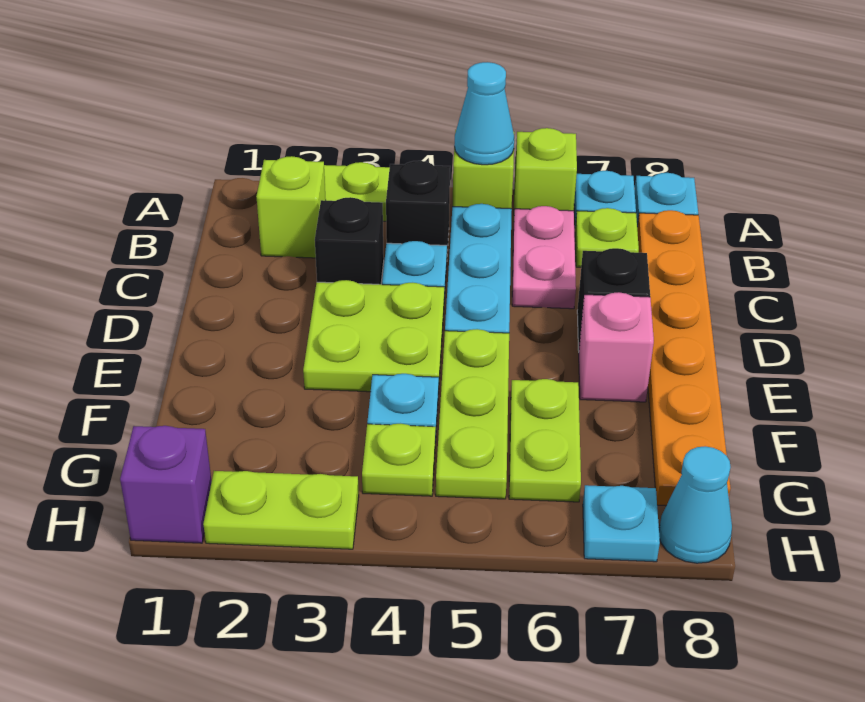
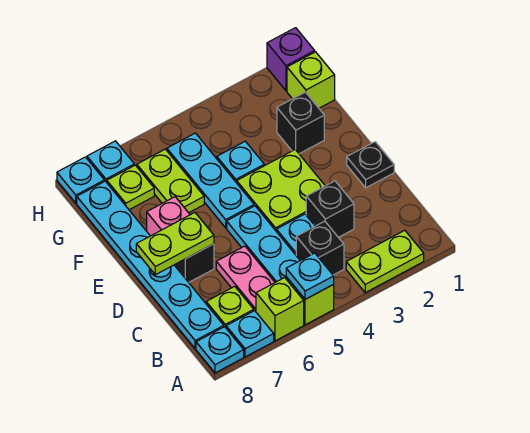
cyan cone A5 level 2 -> cyan plate A5 level 2
lime brick B2 level 1 -> lime brick G1 level 1
orange plate B8:G8 level 1 -> cyan plate B8:G8 level 1
none -> black plate D1 level 1
lime plate E5:G5 level 1 -> cyan plate E5:G5 level 1
none -> black brick F2 level 1
lime plate G4 level 1 -> lime plate G7 level 1
lime plate H2:H3 level 1 -> lime plate D7:D8 level 2
cyan cone H8 level 1 -> cyan plate H8 level 1

